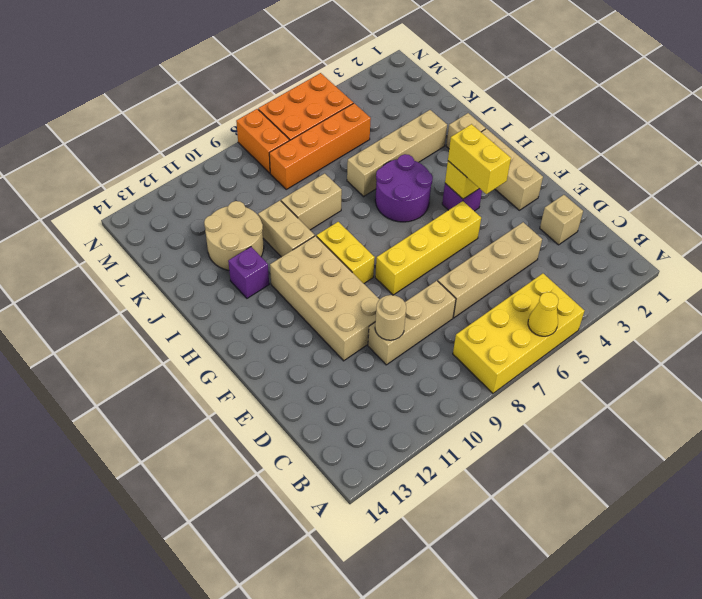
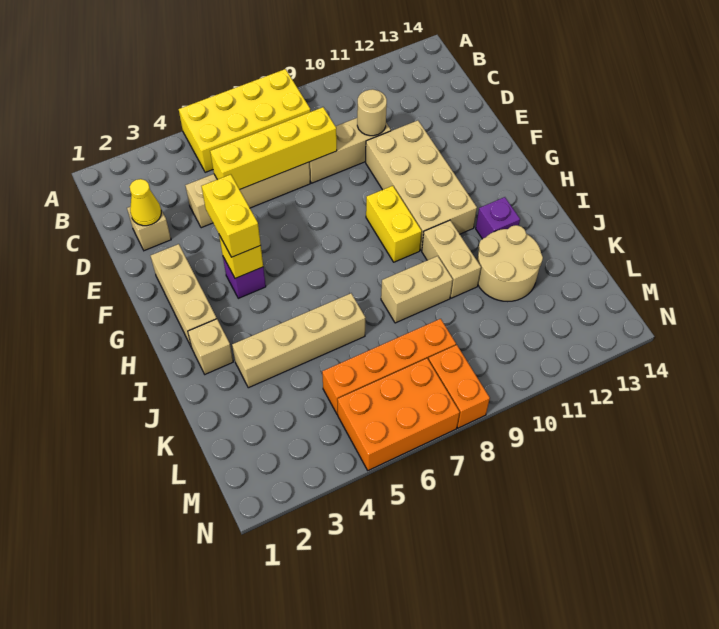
yellow cone A6 level 2 -> yellow cone D2 level 2
yellow brick F5:F8 level 1 -> yellow brick D5:D8 level 2
purple round brick H5:I6 level 1 -> none

